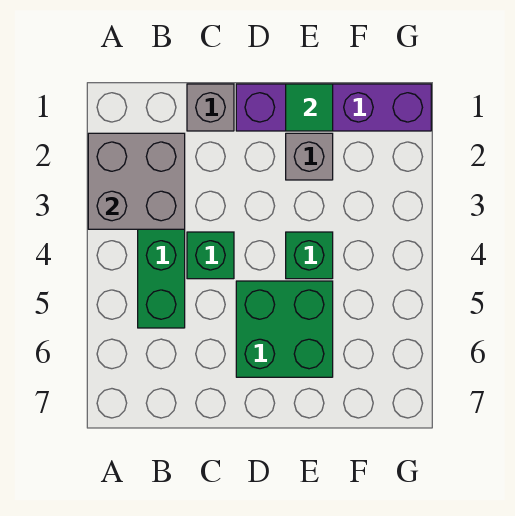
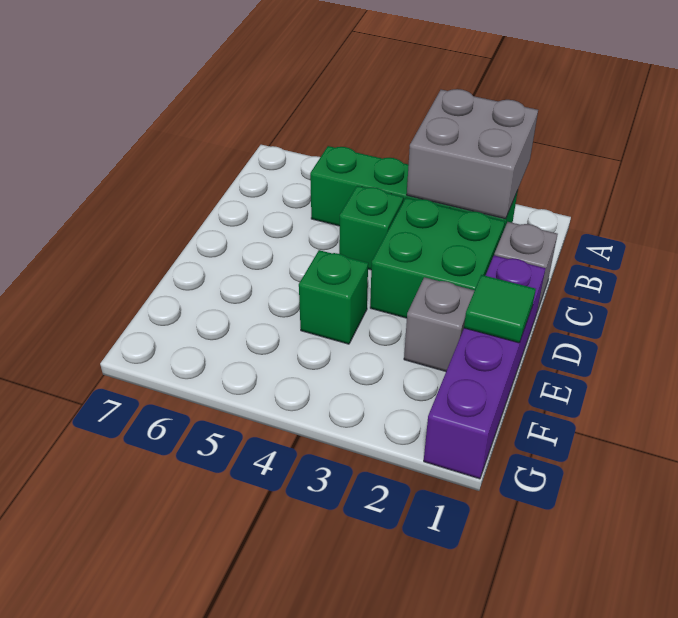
green brick D5:E6 level 1 -> green brick C2:D3 level 1

